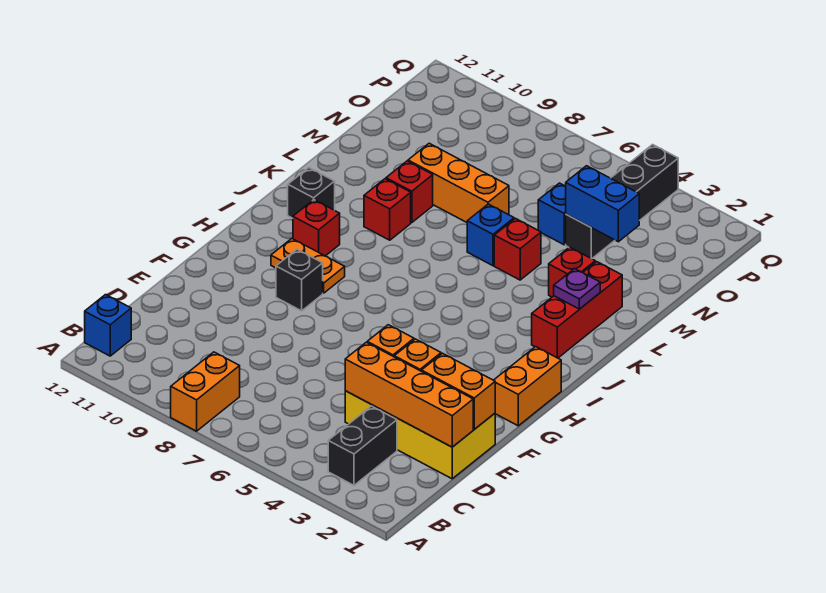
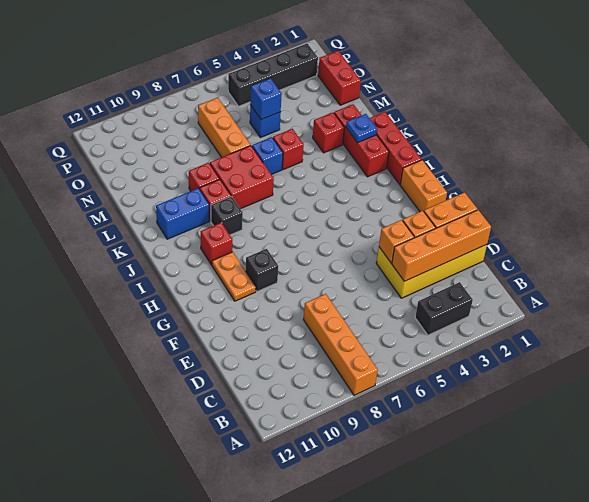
orange brick A8:B8 level 1 -> orange brick A8:D8 level 1
black brick B3:C3 level 1 -> black brick B3:B4 level 1
blue brick B12 level 1 -> blue brick N5 level 2
orange plate H9:H10 level 1 -> orange plate G10:H10 level 1
none -> red brick I1:K1 level 1
black brick J11 level 1 -> black brick J9 level 1
purple plate K2 level 2 -> blue plate K2 level 2
none -> red brick K7:L8 level 1
orange brick M7:M9 level 1 -> orange brick M7:O7 level 1
none -> red brick N1:O1 level 1
blue brick N3:N4 level 2 -> blue brick K10:K11 level 1
black brick N4:Q4 level 1 -> black brick P2:P5 level 1

